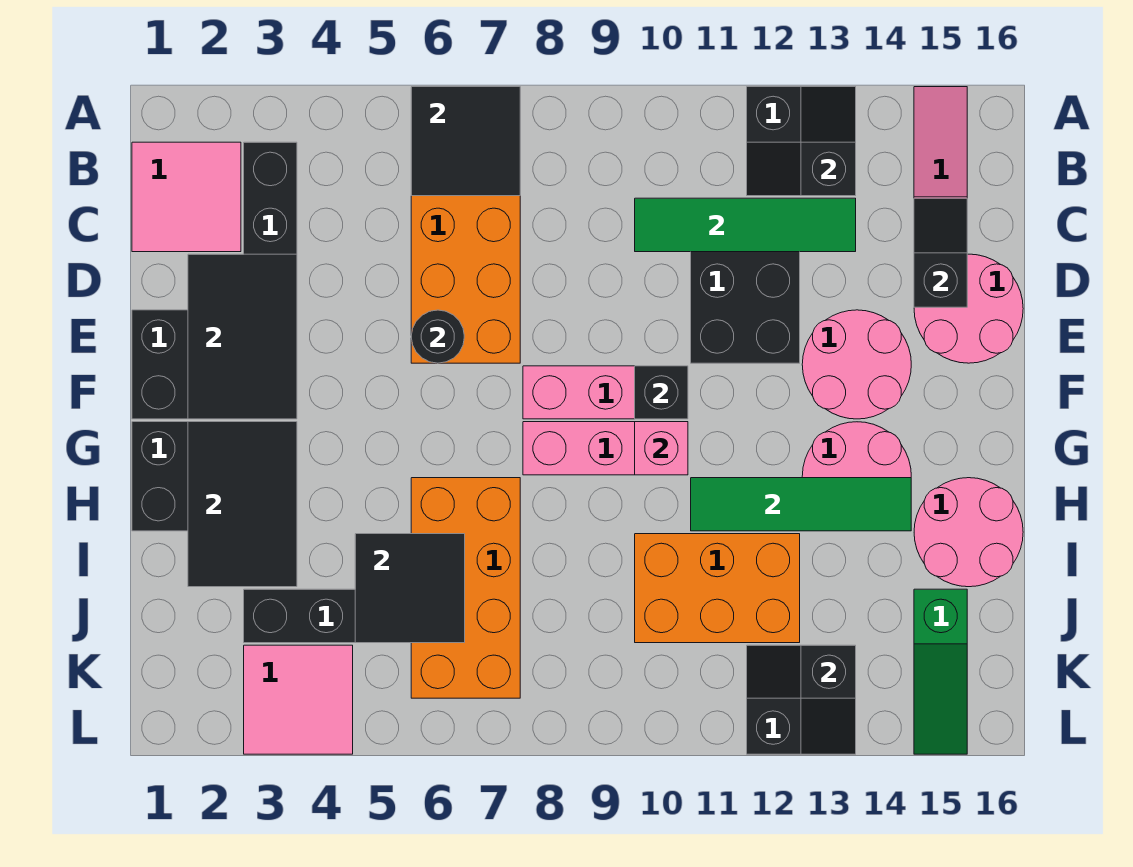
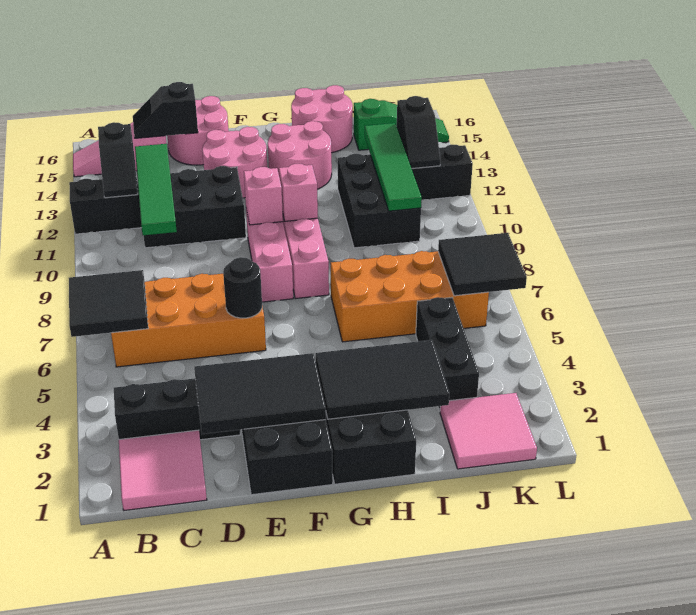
black brick F10 level 2 -> pink brick F10 level 2
green tile H11:H14 level 2 -> green tile J10:J13 level 2
black tile I5:J6 level 2 -> black tile K6:L7 level 2
orange brick I10:J12 level 1 -> black brick I10:J12 level 1
pink tile K3:L4 level 1 -> pink tile J1:K2 level 1

